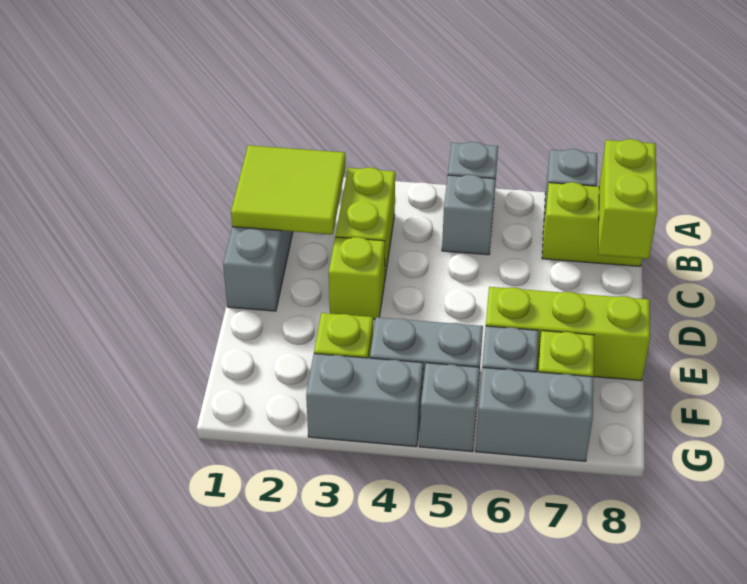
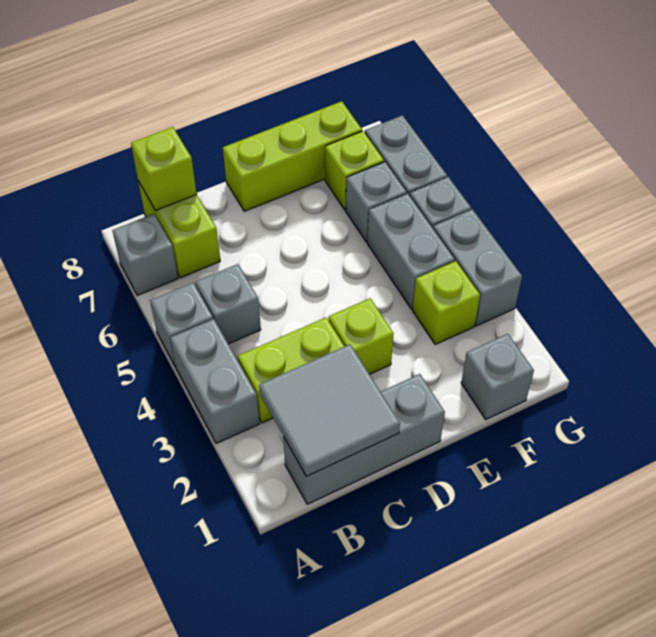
none -> grey brick A3:A4 level 1
lime tile B1:C2 level 2 -> grey tile B1:C2 level 2
lime brick B8:C8 level 2 -> lime brick B8 level 2
lime brick E6:E8 level 1 -> lime brick D8:F8 level 1
none -> grey brick F1 level 1

